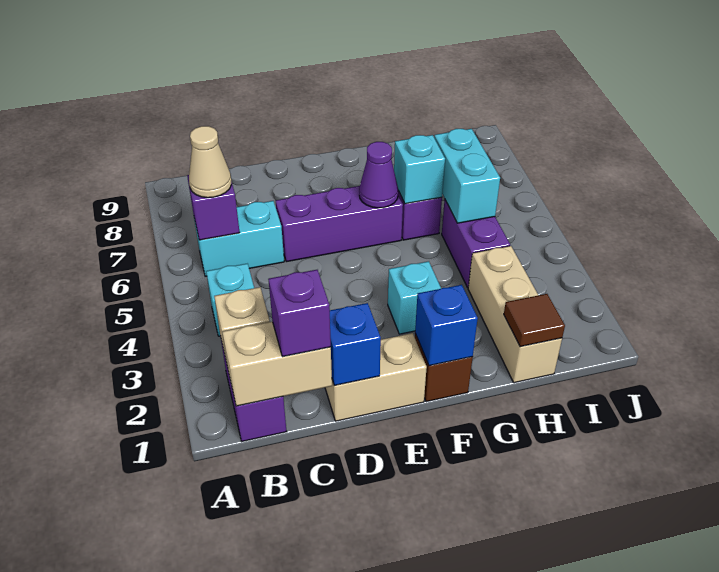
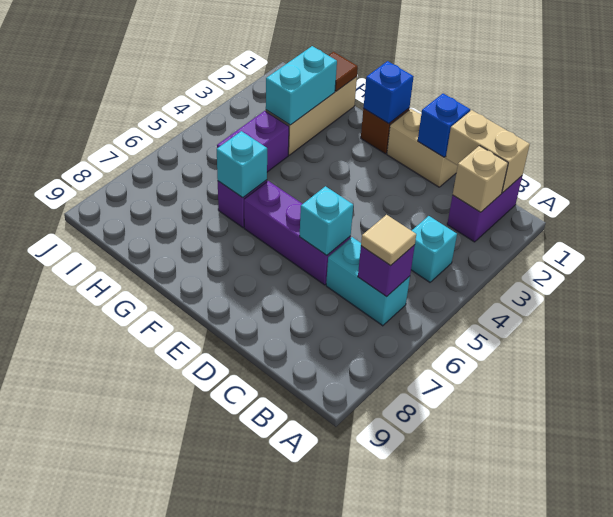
tan cone B6 level 3 -> tan tile B6 level 3
purple brick C1 level 3 -> none
cyan brick F3 level 1 -> cyan brick D6 level 2
purple cone F6 level 2 -> none
cyan brick H5:H6 level 2 -> cyan brick H2:H3 level 2

